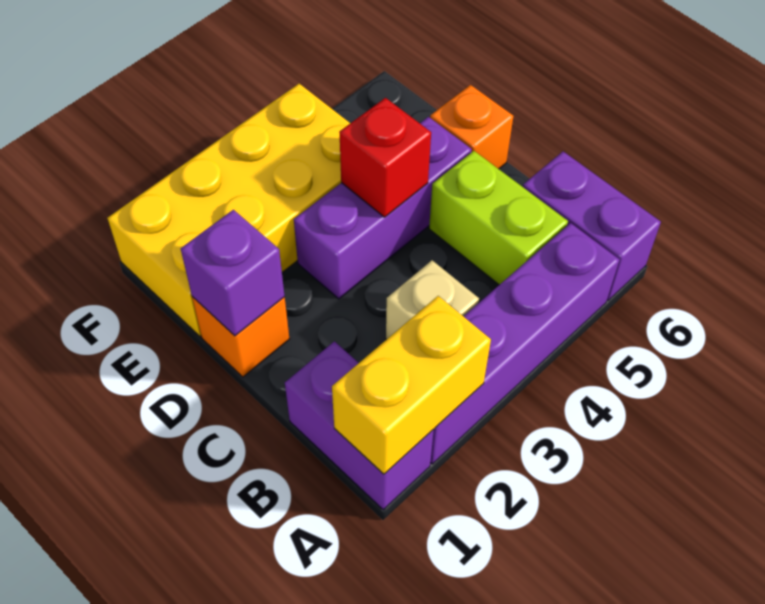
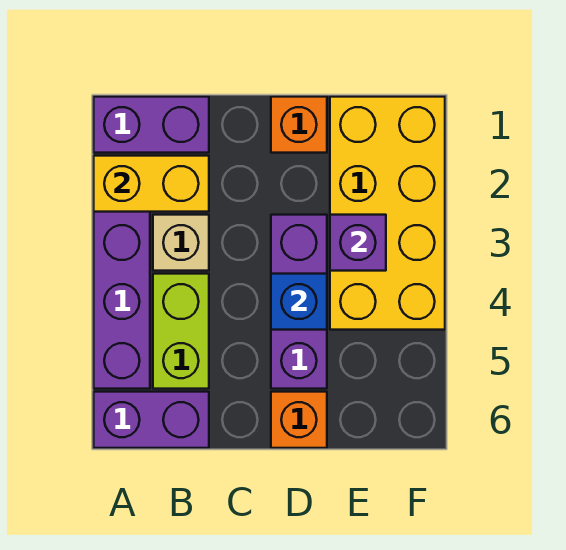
yellow brick A1:A2 level 2 -> yellow brick A2:B2 level 2
lime brick B5:C5 level 1 -> lime brick B4:B5 level 1
purple brick D1 level 2 -> purple brick E3 level 2
red brick D4 level 2 -> blue brick D4 level 2

